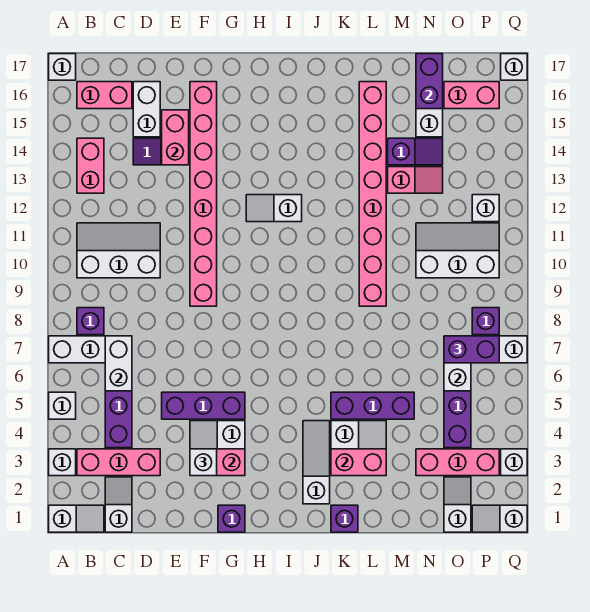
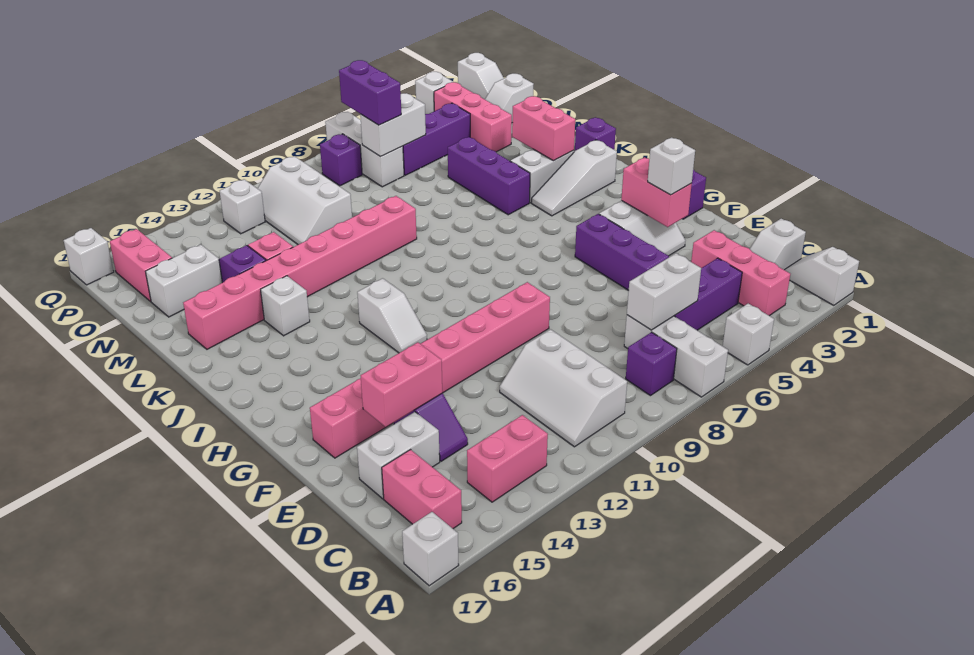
white brick A3 level 1 -> white brick K14 level 1
purple brick N16:N17 level 2 -> none

